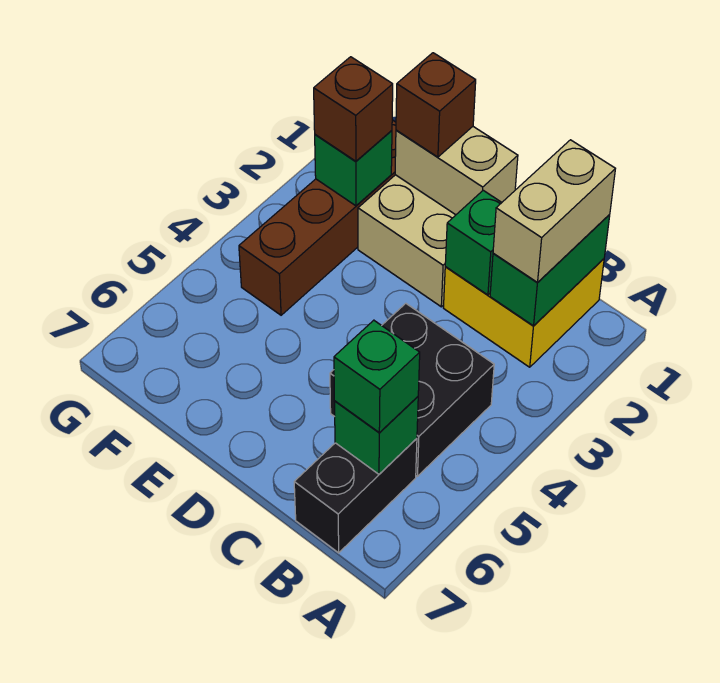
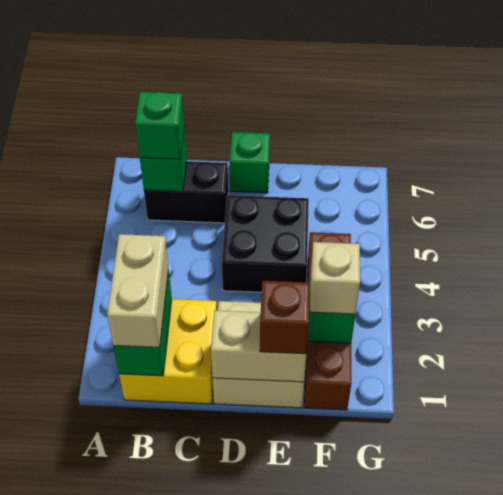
black brick B4:C5 level 1 -> black brick D4:E5 level 1
black brick B6:B7 level 1 -> black brick B6:C6 level 1
green brick C2 level 2 -> green brick D7 level 1
brown brick F2 level 3 -> tan brick F2 level 3

